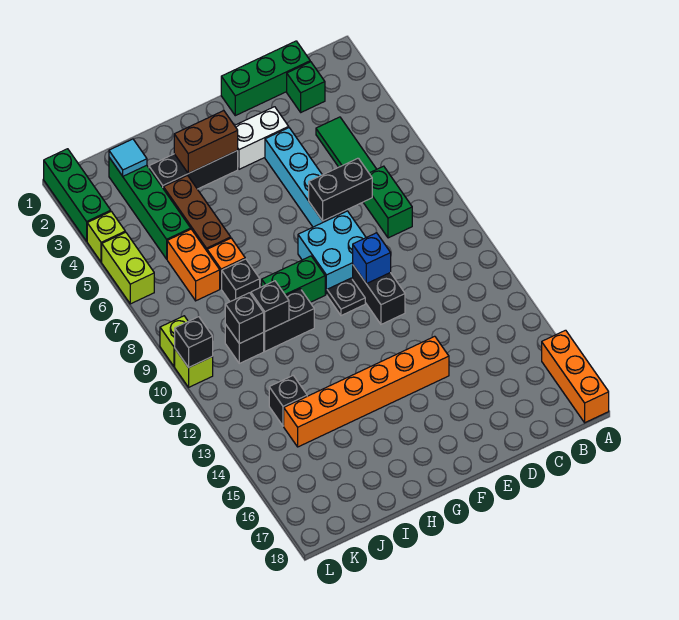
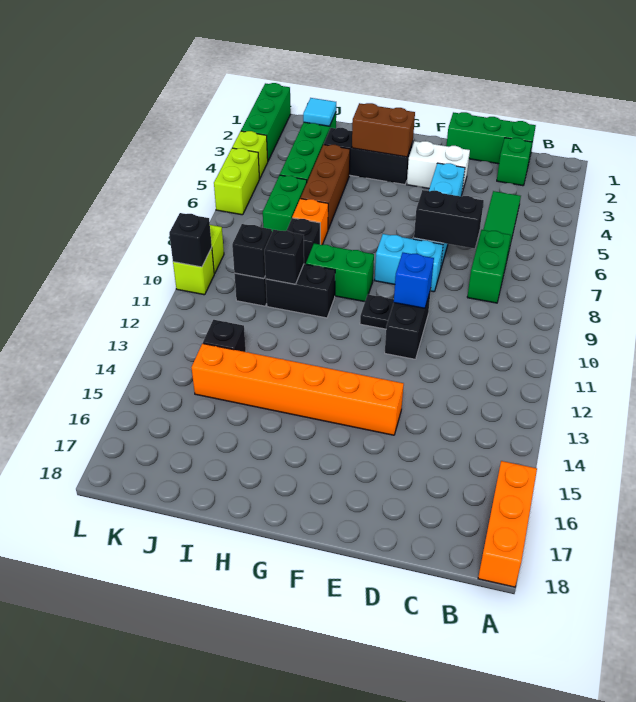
cyan brick E8:F9 level 1 -> cyan brick E8:F8 level 1
orange brick J6:J7 level 1 -> green brick J6:J7 level 1

